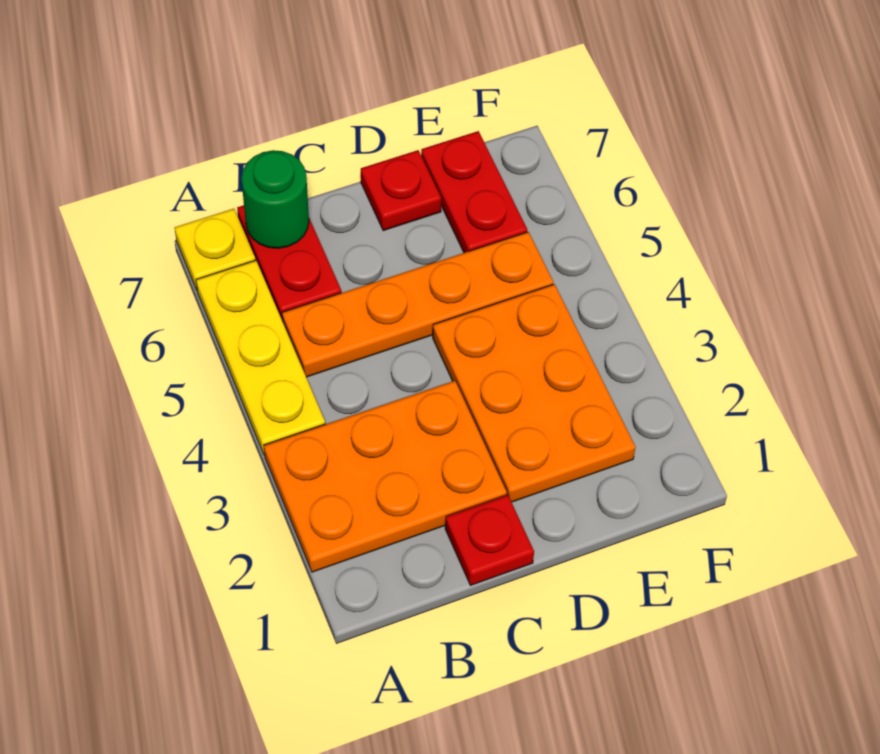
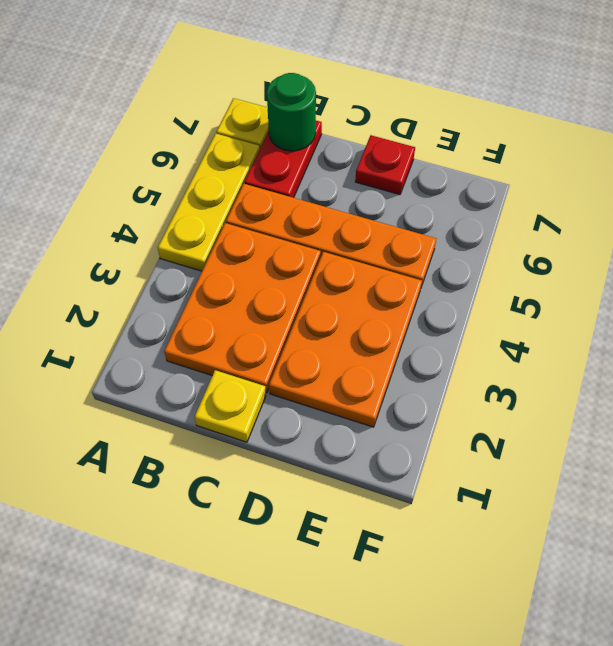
orange plate A2:C3 level 1 -> orange plate B2:C4 level 1
red plate C1 level 1 -> yellow plate C1 level 1
red plate E6:E7 level 1 -> none

